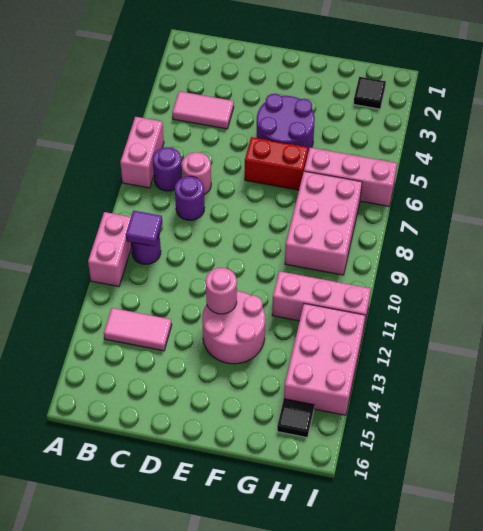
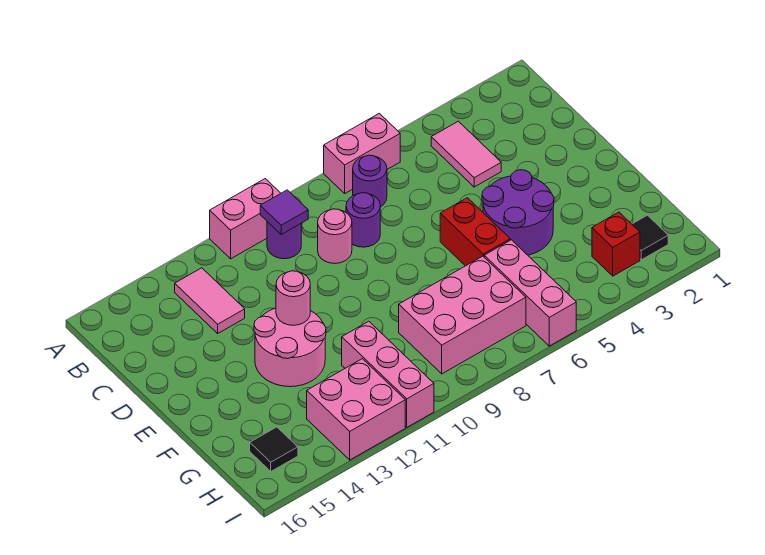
pink round brick C7 level 1 -> pink round brick C9 level 1
none -> red brick H3 level 1
pink brick H12:I14 level 1 -> pink brick H12:I13 level 1

